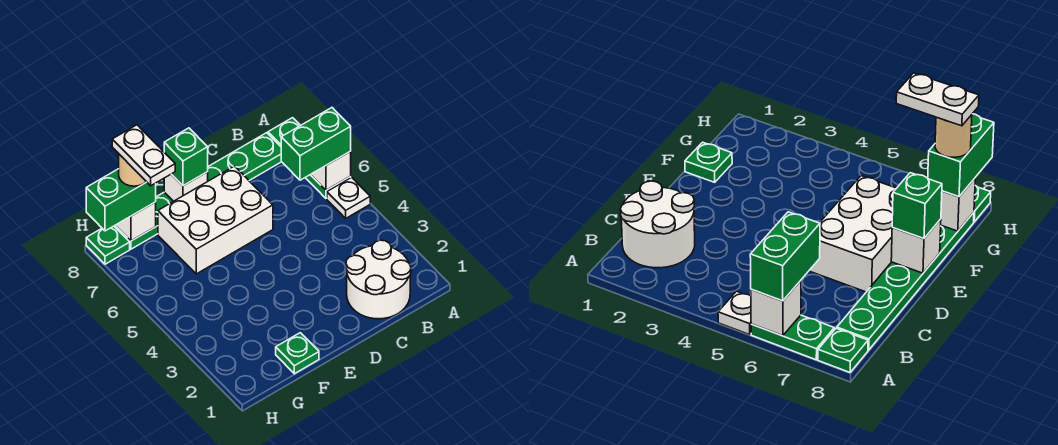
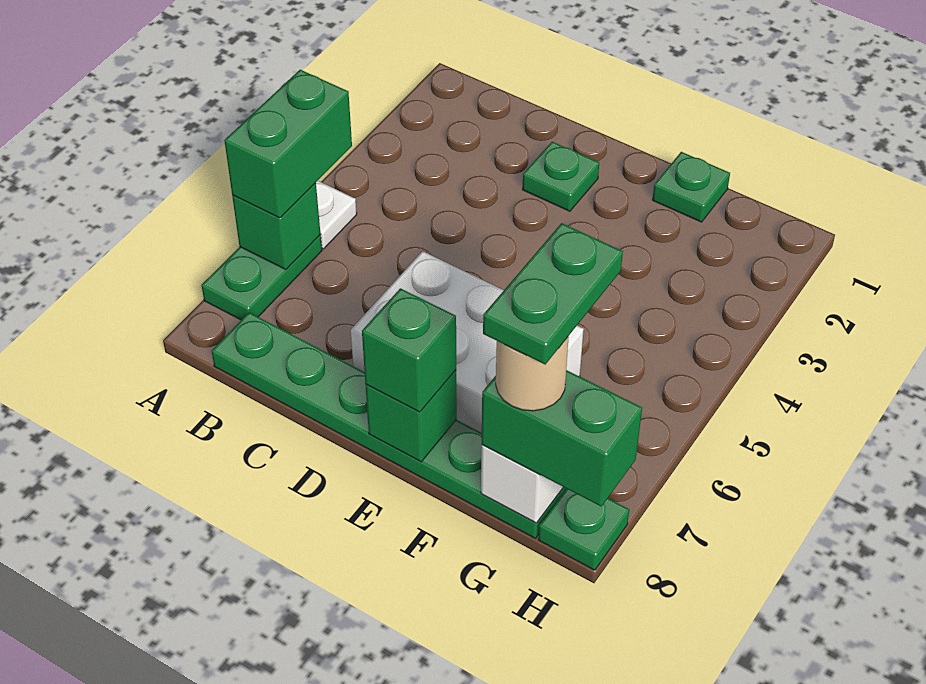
white brick A6 level 2 -> green brick A6 level 2
green brick A6:B6 level 3 -> green brick A5:A6 level 3
green plate A8 level 1 -> green plate D2 level 1
white round brick B1:C2 level 1 -> none
white brick E8 level 2 -> green brick E8 level 2
white plate G7:G8 level 5 -> green plate G7:G8 level 5

